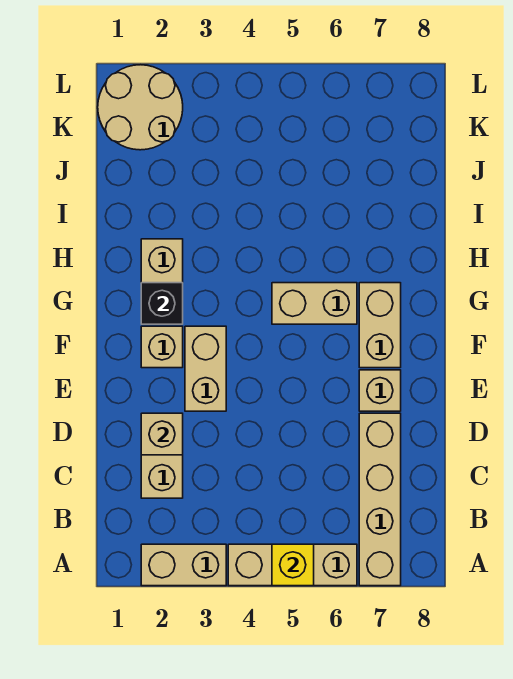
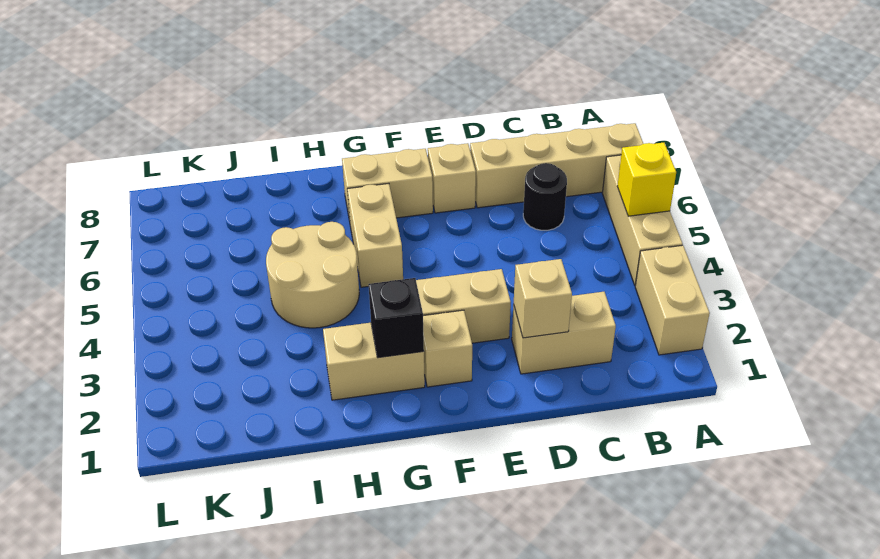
none -> black round brick C6 level 1
tan round brick K1:L2 level 1 -> tan round brick H4:I5 level 1

